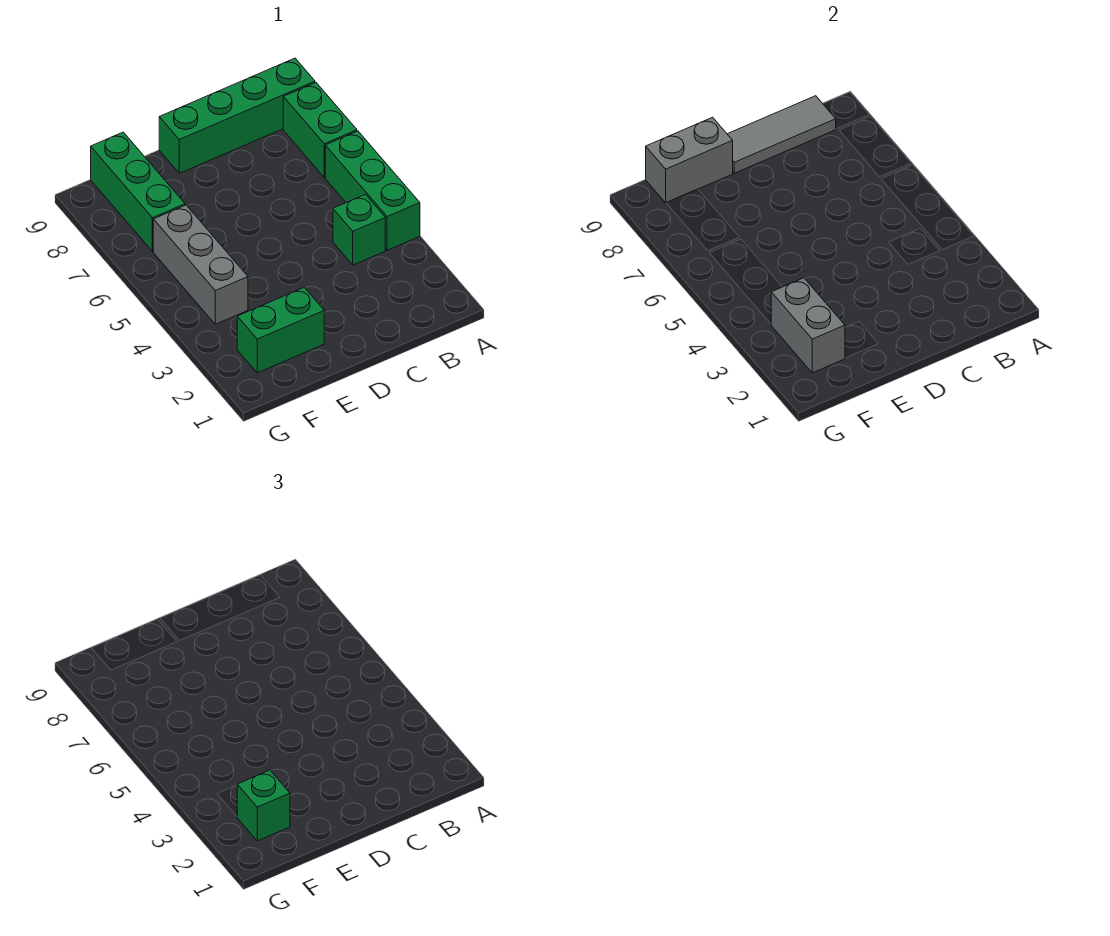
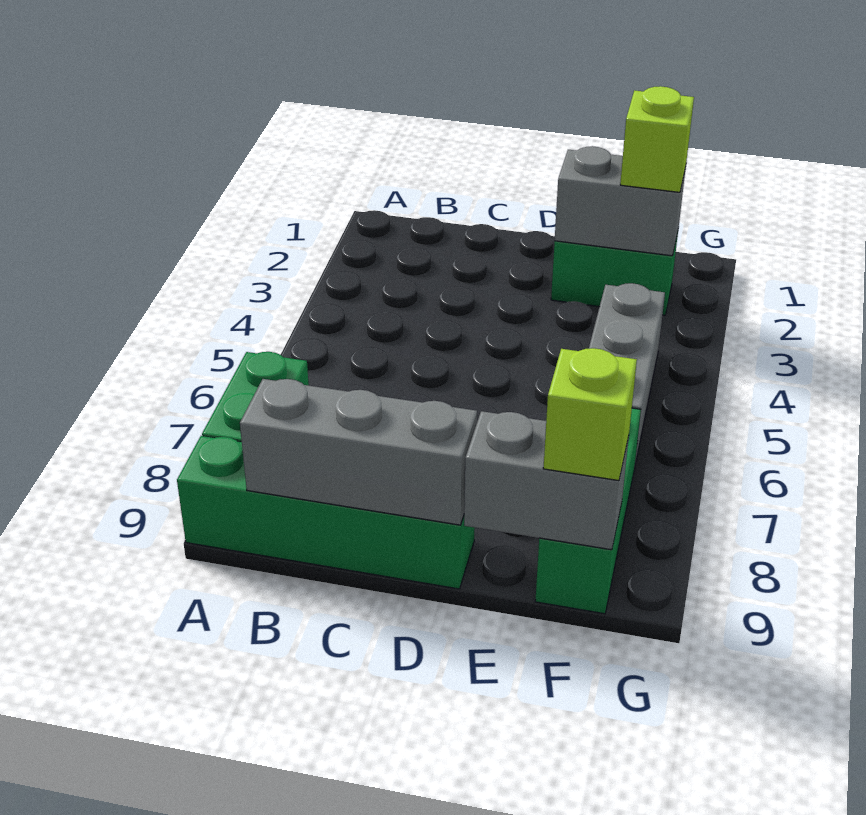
green brick A4:A6 level 1 -> none
green brick B4 level 1 -> none
grey tile B9:D9 level 2 -> grey brick B9:D9 level 2
grey brick F2:F3 level 2 -> grey brick E2:F2 level 2
green brick F2 level 3 -> lime brick F2 level 3
none -> lime brick F9 level 3

